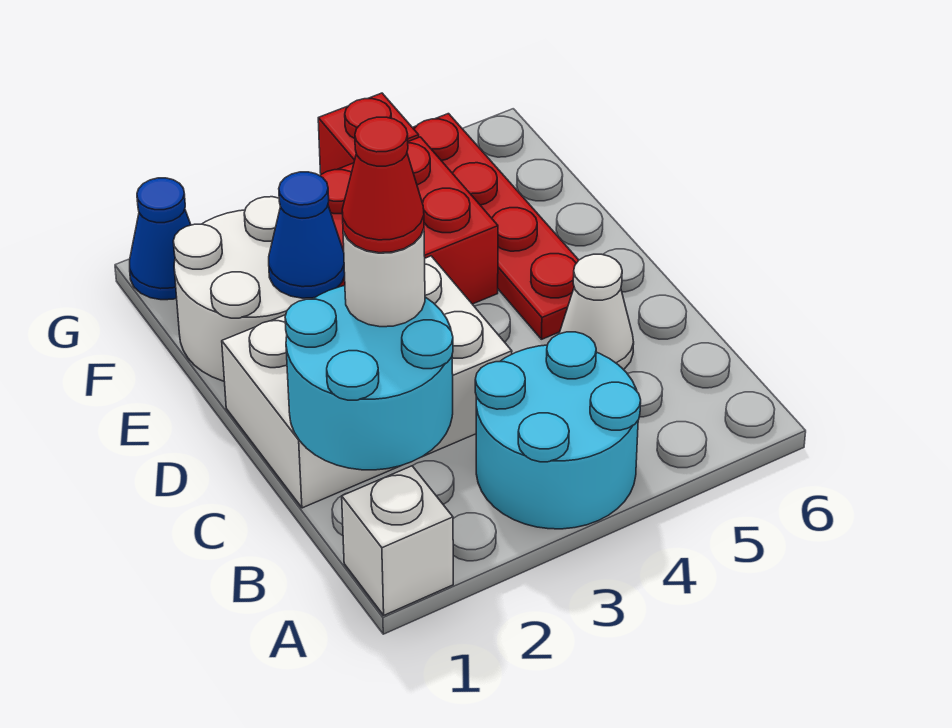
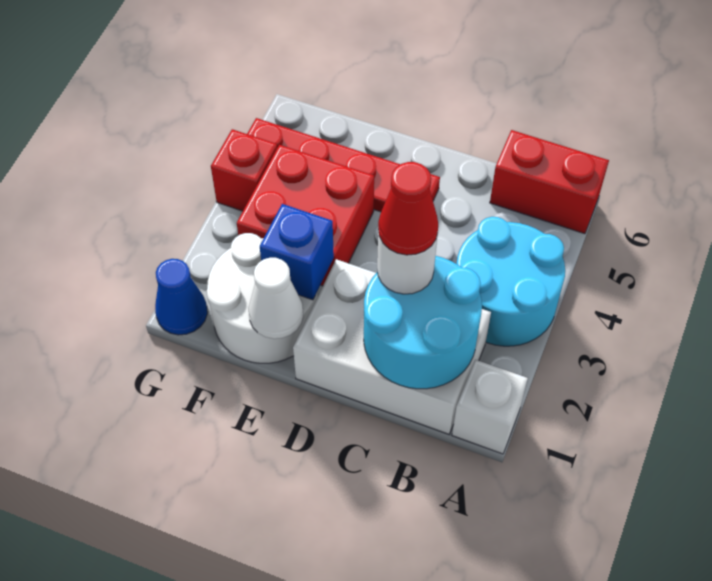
none -> red brick A6:B6 level 1
white brick C1:D3 level 1 -> white brick B1:D2 level 1
white cone C5 level 1 -> white cone E1 level 2
blue cone E2 level 2 -> blue brick E2 level 2

